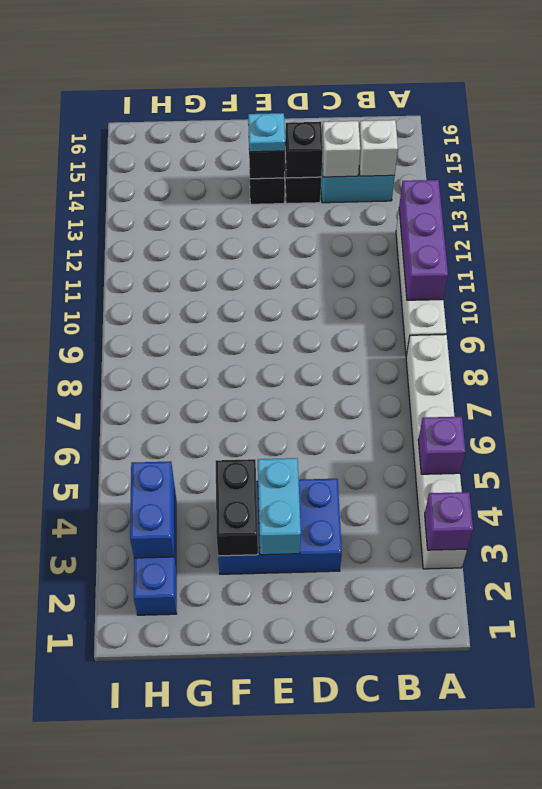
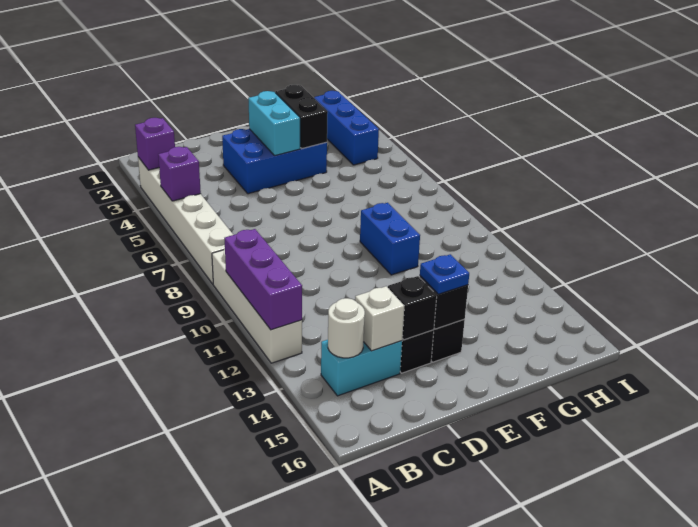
white brick B14 level 2 -> white round brick B14 level 2
cyan plate E14 level 3 -> blue plate E14 level 3
blue brick H3:H4 level 2 -> blue brick F9:F10 level 1

